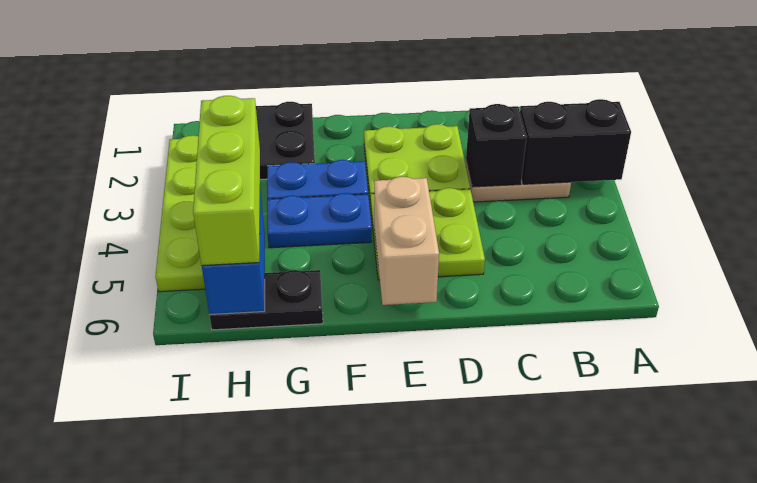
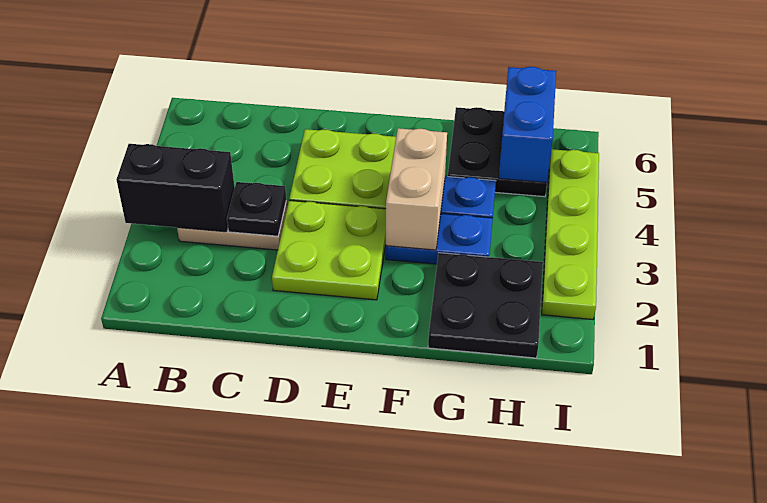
black brick C3 level 2 -> black plate C3 level 2
tan brick E5:E6 level 2 -> tan brick F3:F4 level 2
black plate G6:H6 level 1 -> black plate G5:H6 level 1
lime brick H4:H6 level 3 -> none

